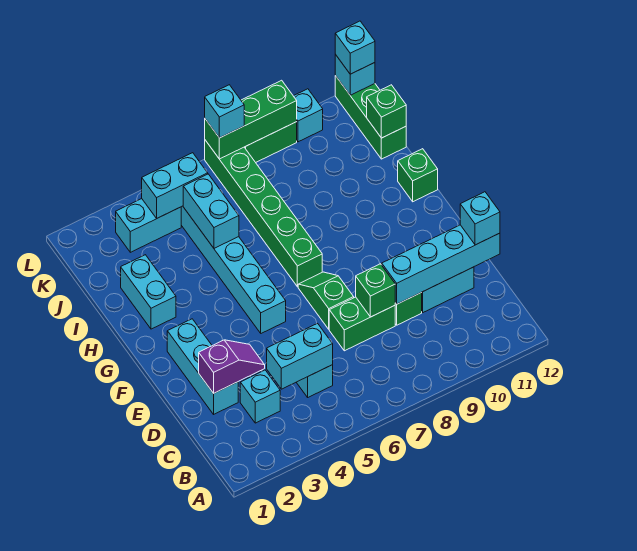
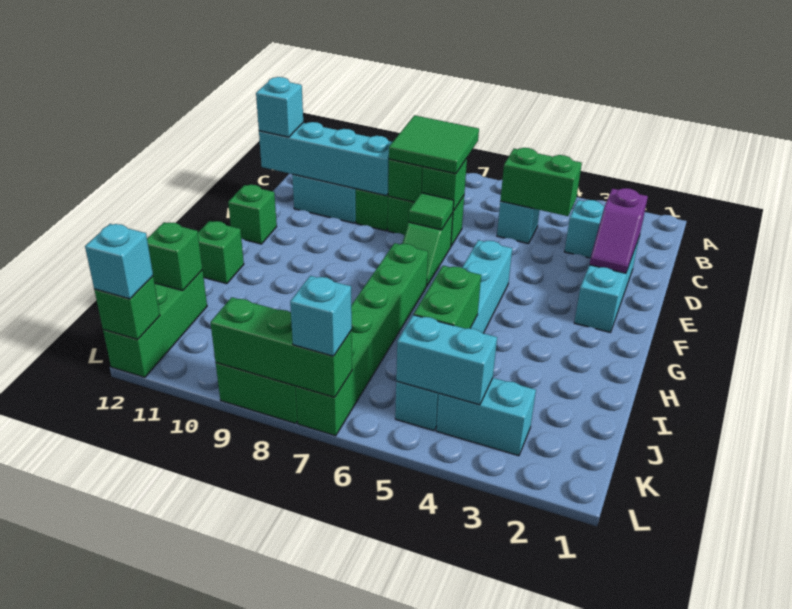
cyan brick C4:C5 level 2 -> green brick C4:C5 level 2
none -> green tile C7:D8 level 3
purple slope D2:D3 level 2 top 2 -> purple slope D2:E2 level 2 top D
none -> green brick D7 level 2
none -> green tile E7 level 2
none -> green brick F12 level 1
cyan brick H2:I2 level 1 -> none
cyan brick I5:J5 level 2 -> green brick I5:J5 level 2
cyan brick L10 level 1 -> none
cyan brick L12 level 2 -> green brick L12 level 2

